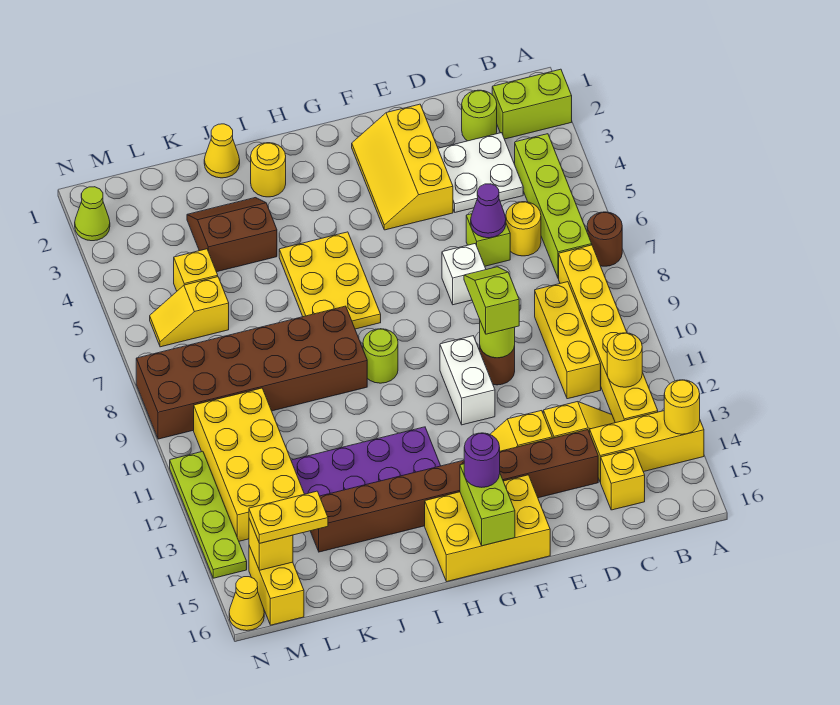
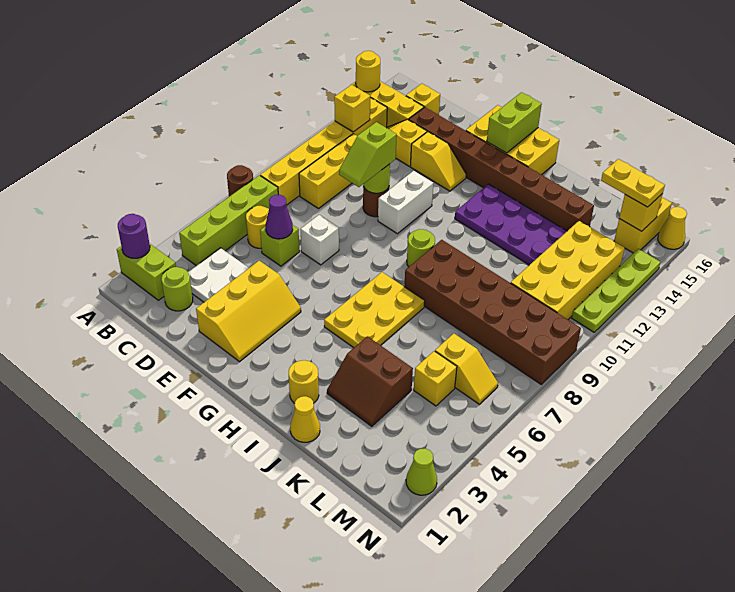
yellow round brick B12 level 2 -> yellow brick B12 level 2
purple round brick G15 level 3 -> purple round brick A2 level 2

